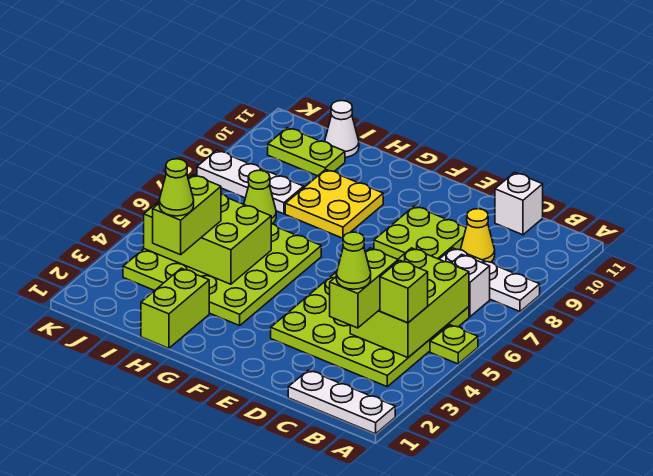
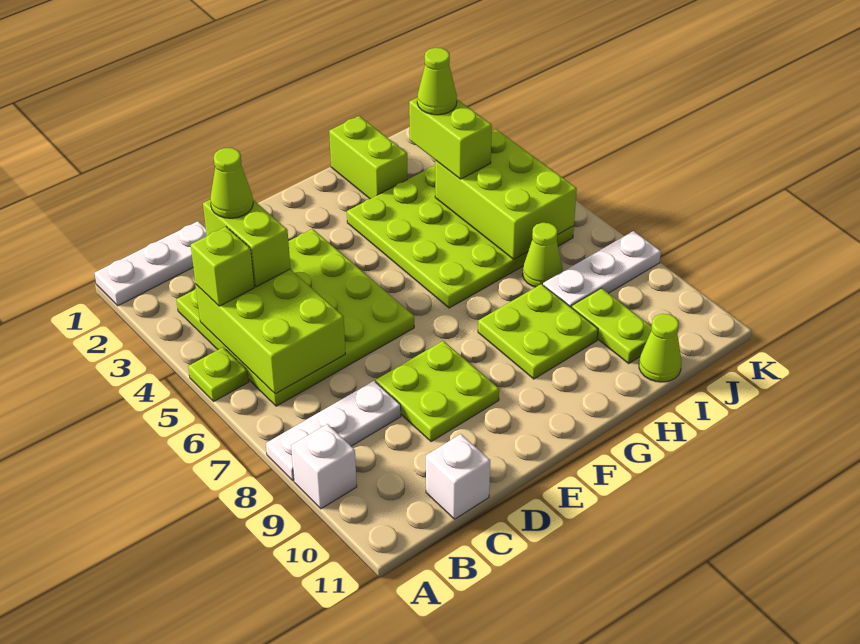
white brick B7 level 1 -> white brick A9 level 1
yellow cone C9 level 1 -> none
yellow plate G8:H9 level 1 -> lime plate G8:H9 level 1
lime brick H4:J5 level 2 -> lime brick I4:J6 level 2
lime plate I10:J10 level 1 -> lime plate I9:I10 level 1
white cone I11 level 1 -> lime cone I11 level 1

